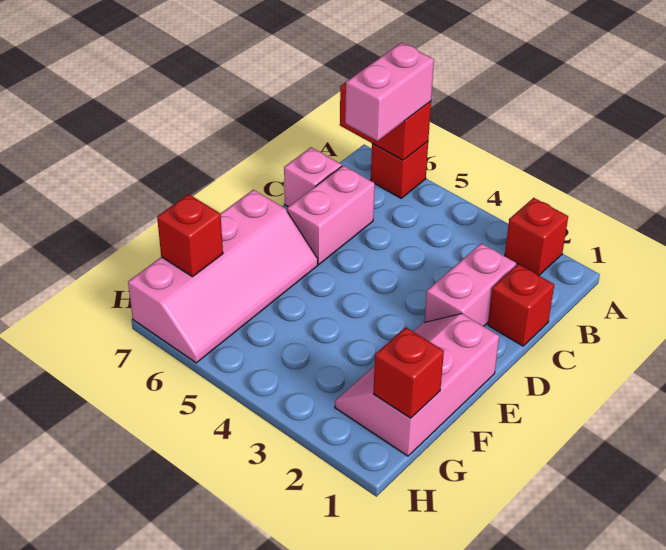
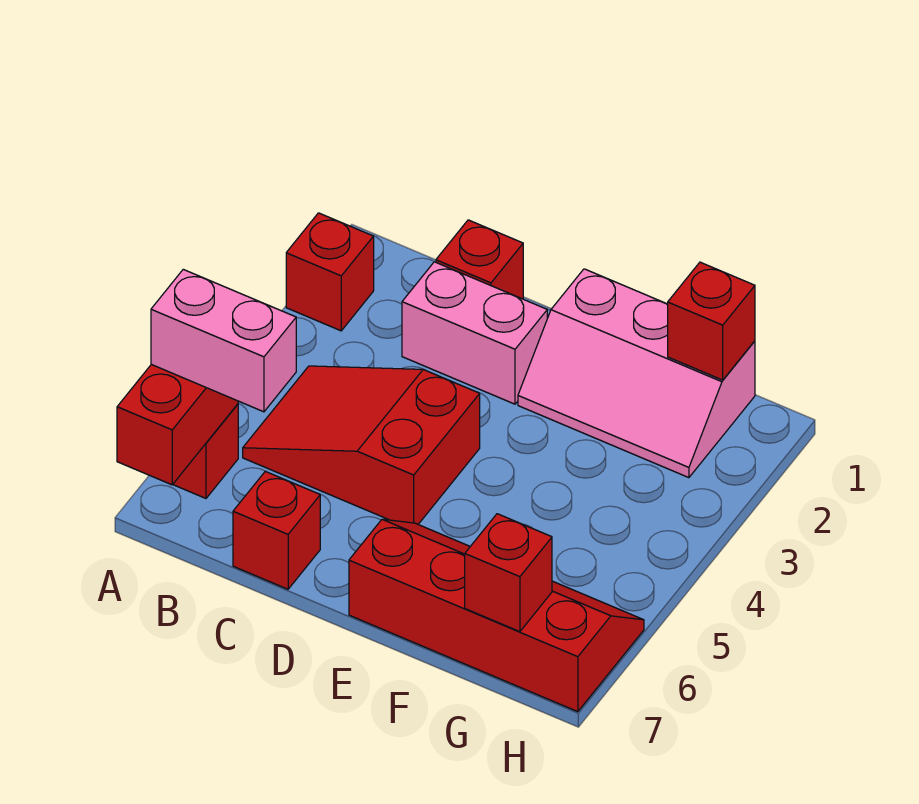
none -> red slope B4:D5 level 1 top D
pink brick C6:D6 level 1 -> none
pink brick C7 level 1 -> red brick C7 level 1
pink slope E6:H7 level 1 top 7 -> red slope E6:H7 level 1 top 7

